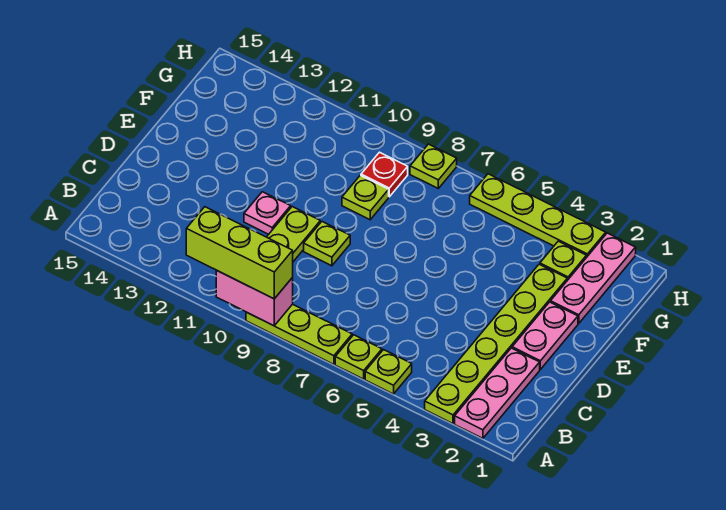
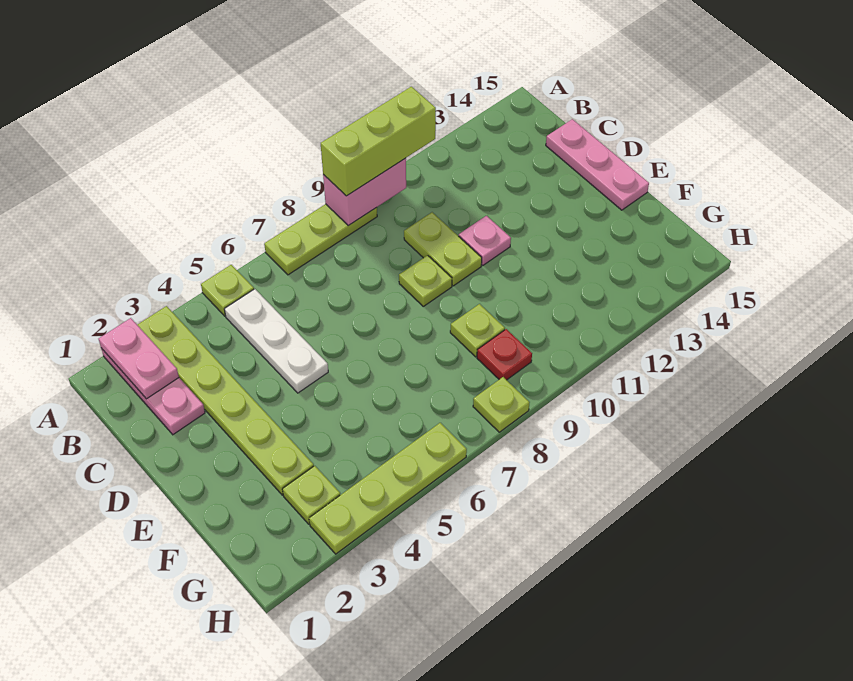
lime plate A6 level 1 -> none
none -> white plate B5:D5 level 1
pink plate D2:E2 level 1 -> pink plate A2:B2 level 2
pink plate F2:H2 level 1 -> pink plate C15:E15 level 1

